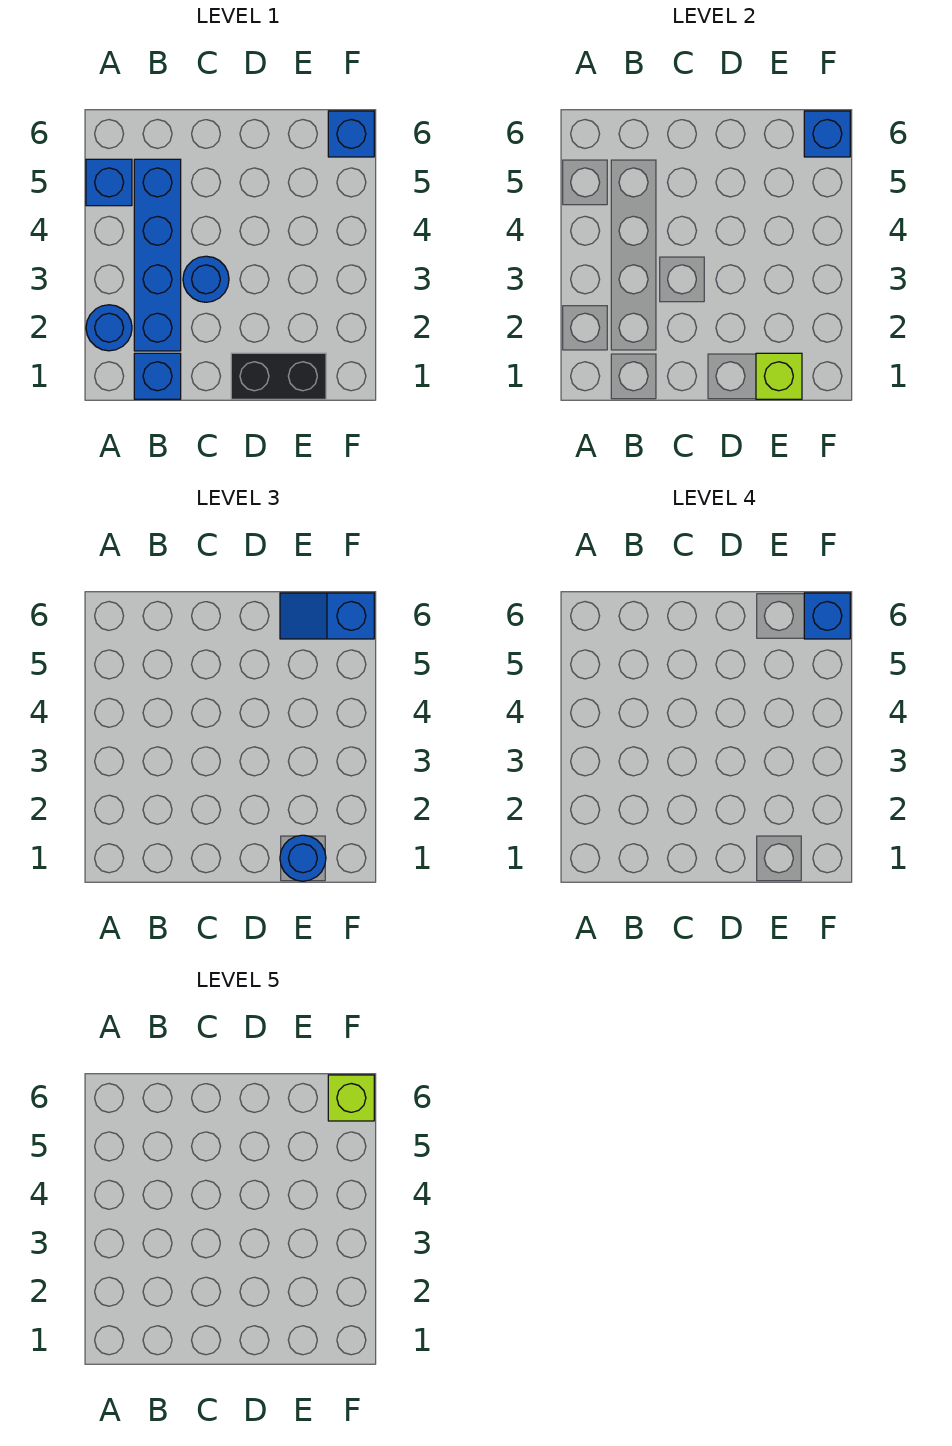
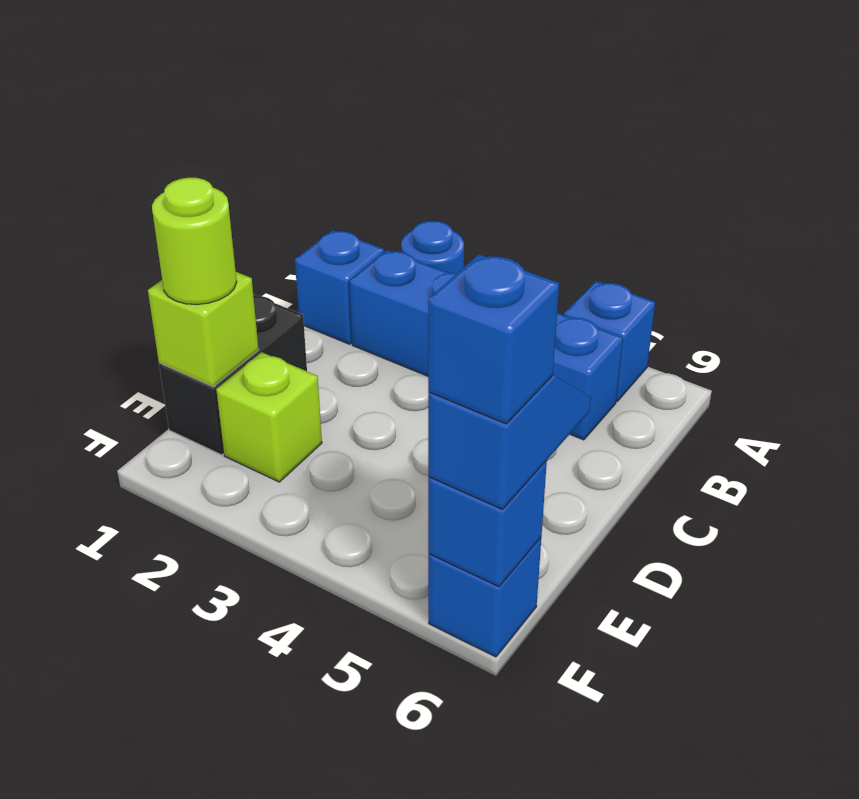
blue round brick C3 level 1 -> none
blue round brick E1 level 3 -> lime round brick E1 level 3
lime brick F6 level 5 -> lime brick E2 level 1

